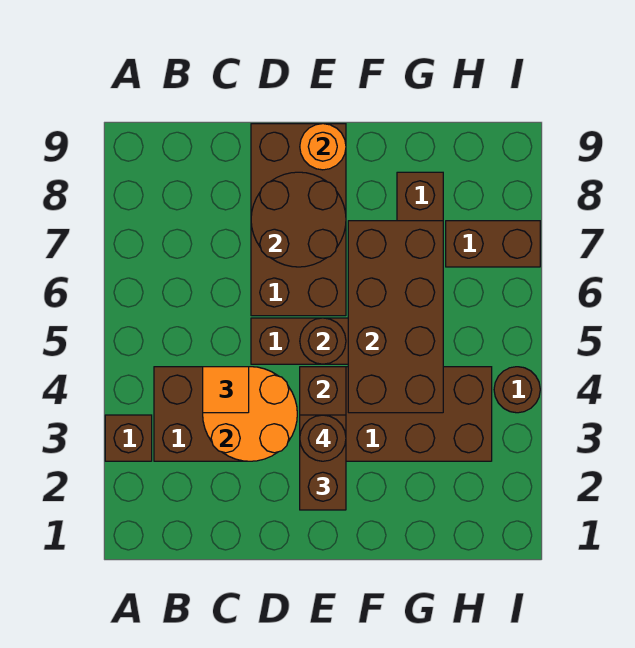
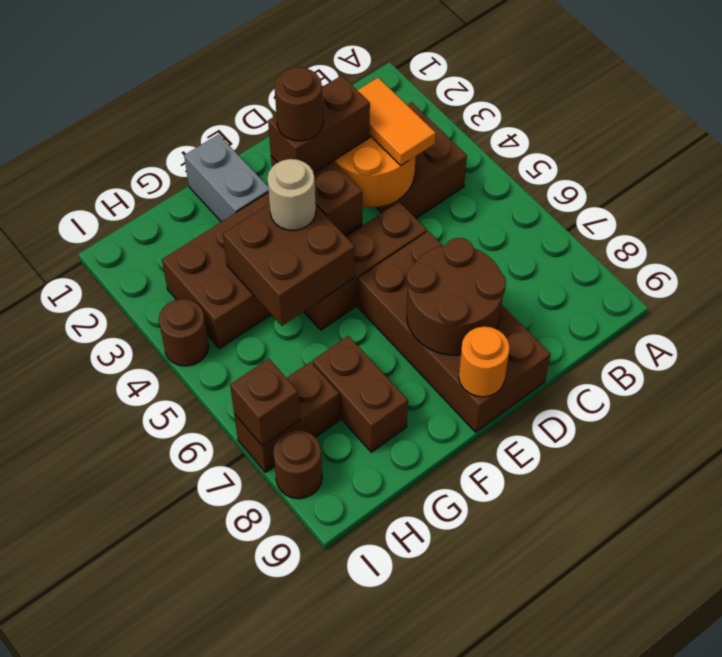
brown brick A3 level 1 -> brown brick I7 level 2
orange tile C4 level 3 -> orange tile C3:C4 level 3
brown brick E2:E3 level 3 -> brown brick D3:E3 level 3
brown round brick E5 level 2 -> brown round brick I8 level 1
none -> grey brick F1:F2 level 1
brown brick F4:G7 level 2 -> brown brick F4:G5 level 2
none -> tan round brick F4 level 3

